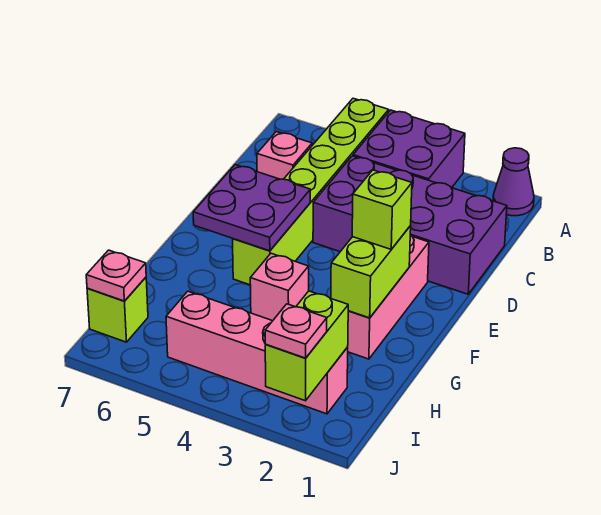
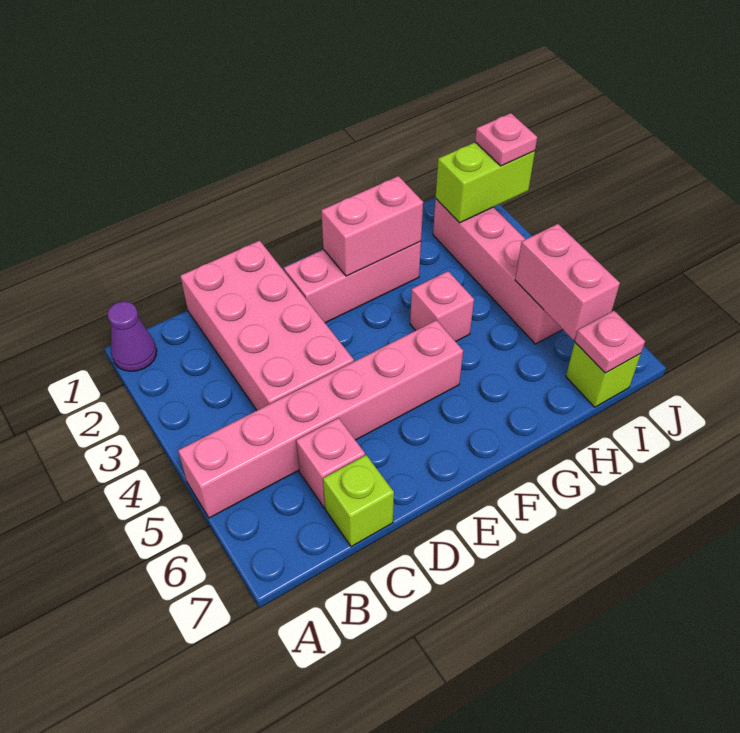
purple brick A3:B4 level 1 -> none
lime brick A5:F5 level 1 -> pink brick A5:F5 level 1
purple brick C1:D4 level 1 -> pink brick C1:D4 level 1
purple plate E5:F6 level 2 -> none
lime brick F2:G2 level 2 -> pink brick F2:G2 level 2
lime brick F2 level 3 -> lime brick C7 level 1
none -> pink brick I5:I6 level 2

